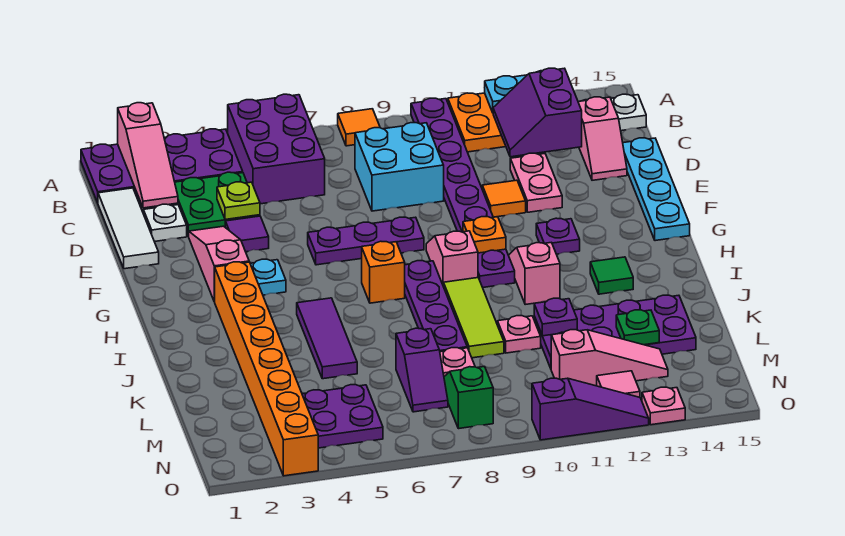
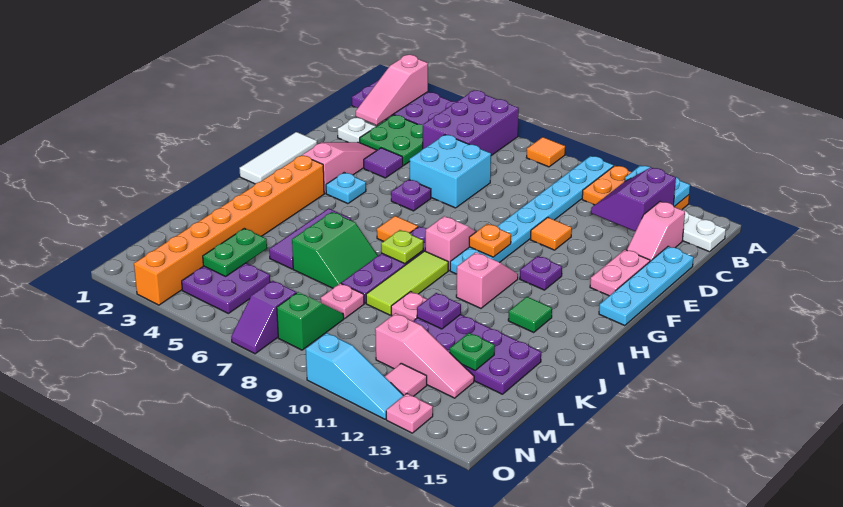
purple plate A10:H10 level 1 -> cyan plate A10:H10 level 1
white tile C1:E1 level 1 -> white tile F1:H1 level 1
cyan brick C8:D9 level 1 -> cyan brick D6:E7 level 1
lime plate D4 level 2 -> lime plate I8 level 2
pink plate D12:E12 level 1 -> pink plate E14:F14 level 1
purple plate F6:F8 level 1 -> purple plate F6 level 1
orange brick H7 level 1 -> orange tile H7 level 1
none -> green slope J6:K7 level 1 top 6
none -> green plate L4:M4 level 2
purple slope L7:M7 level 1 top L -> purple slope N7:O7 level 1 top N
purple slope O10:O12 level 1 top 10 -> cyan slope O10:O12 level 1 top 10

